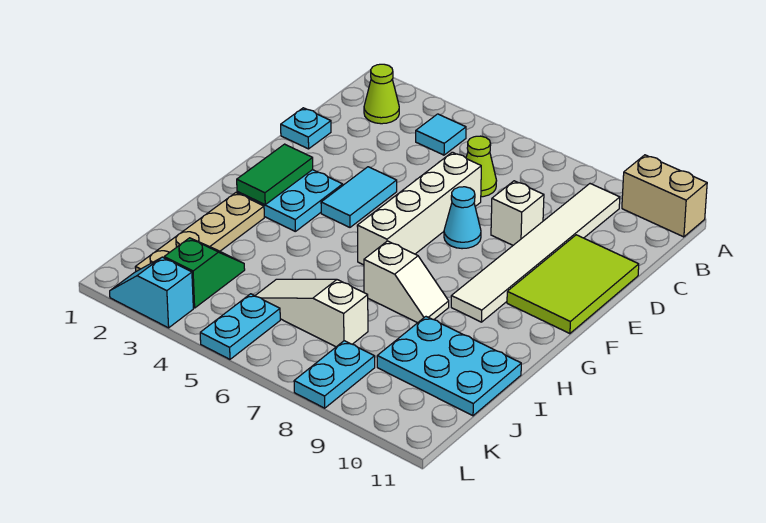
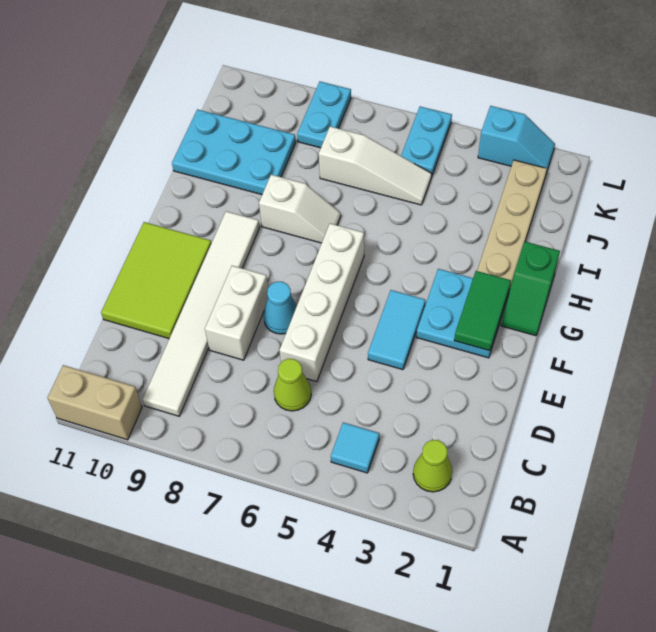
cyan plate D1 level 1 -> none
white brick D8 level 1 -> white brick D8:E8 level 1
white slope H7:H8 level 1 top 7 -> white slope H7:H8 level 1 top 8
green slope J3:K3 level 1 top K -> green slope G1:H1 level 1 top H

